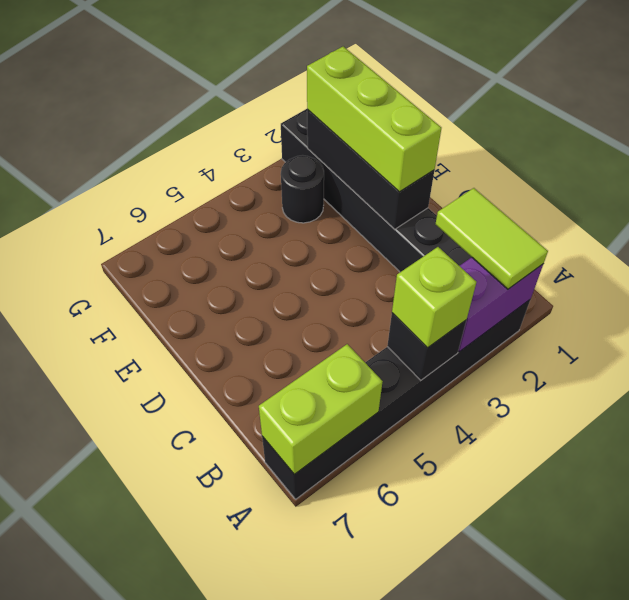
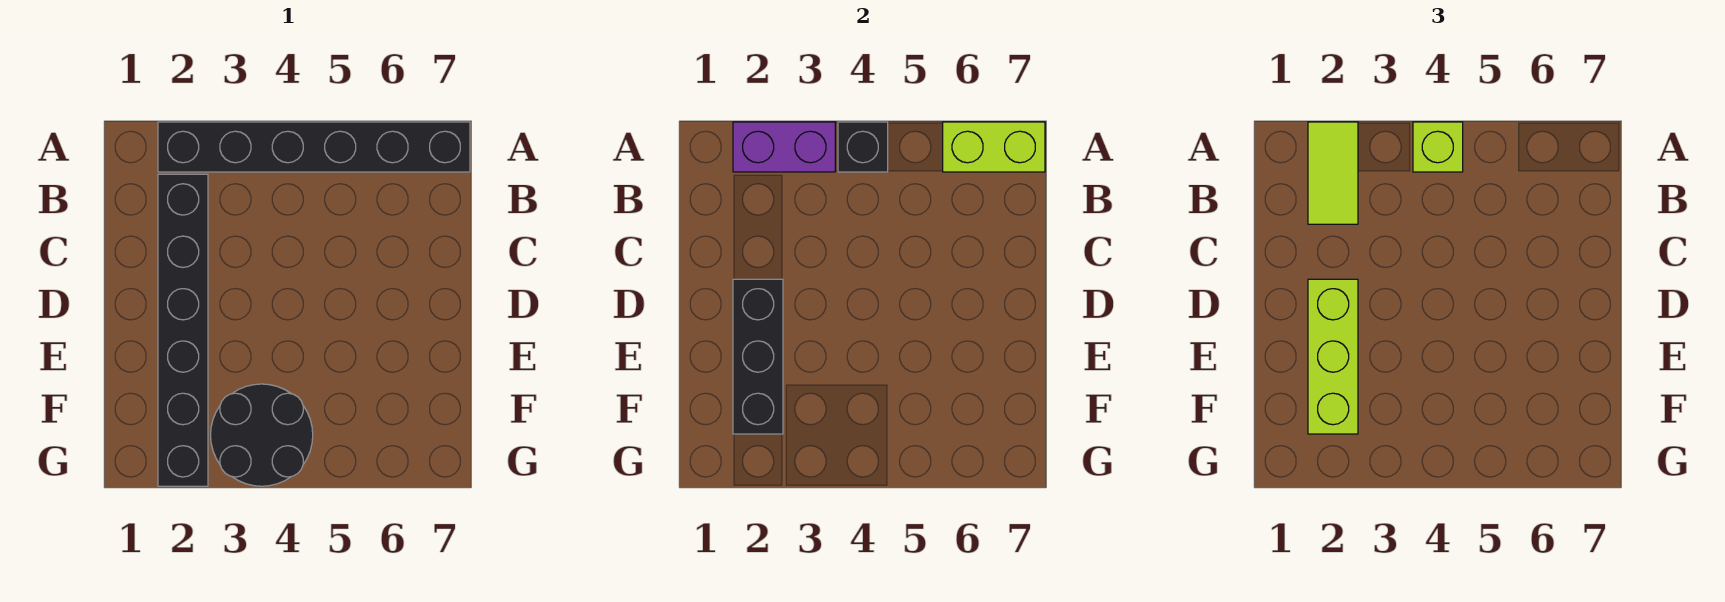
black round brick F3 level 1 -> black round brick F3:G4 level 1

